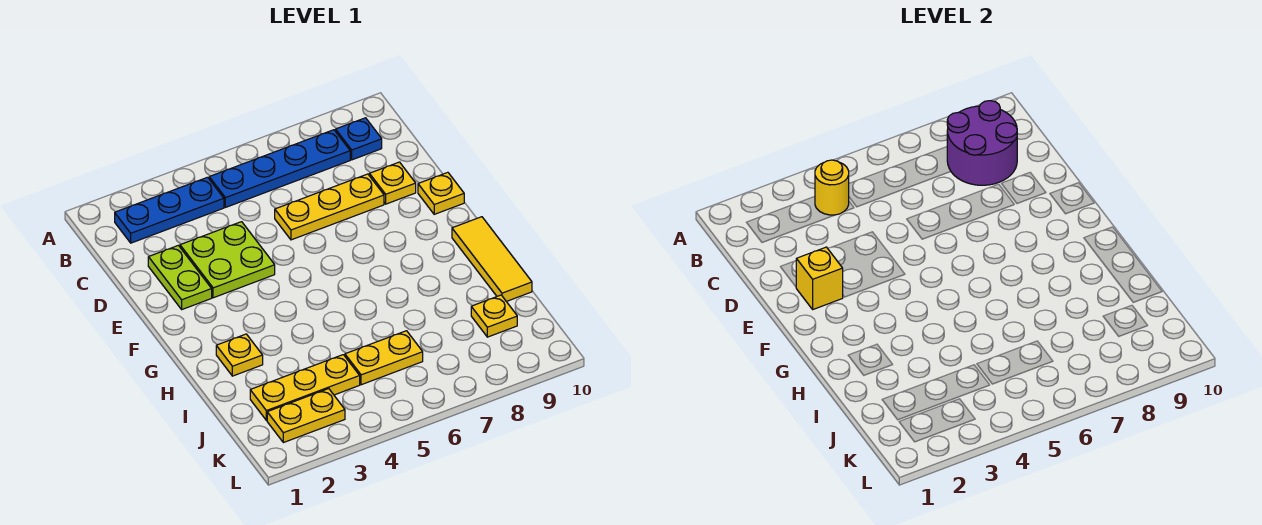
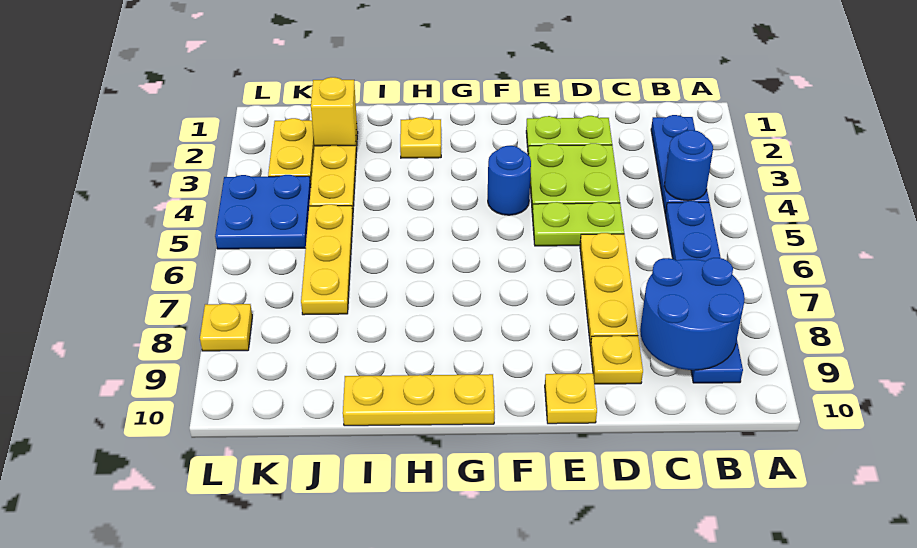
yellow round brick B4 level 2 -> blue round brick B4 level 2
purple round brick B8:C9 level 2 -> blue round brick B8:C9 level 2
none -> lime plate D5:E5 level 1
yellow brick E2 level 2 -> yellow brick J2 level 2
none -> blue round brick F4 level 1
yellow tile G10:I10 level 1 -> yellow plate G10:I10 level 1
yellow plate J5:J6 level 1 -> yellow plate J5:J7 level 1
yellow plate J9 level 1 -> yellow plate L8 level 1
none -> blue plate K4:L5 level 1

